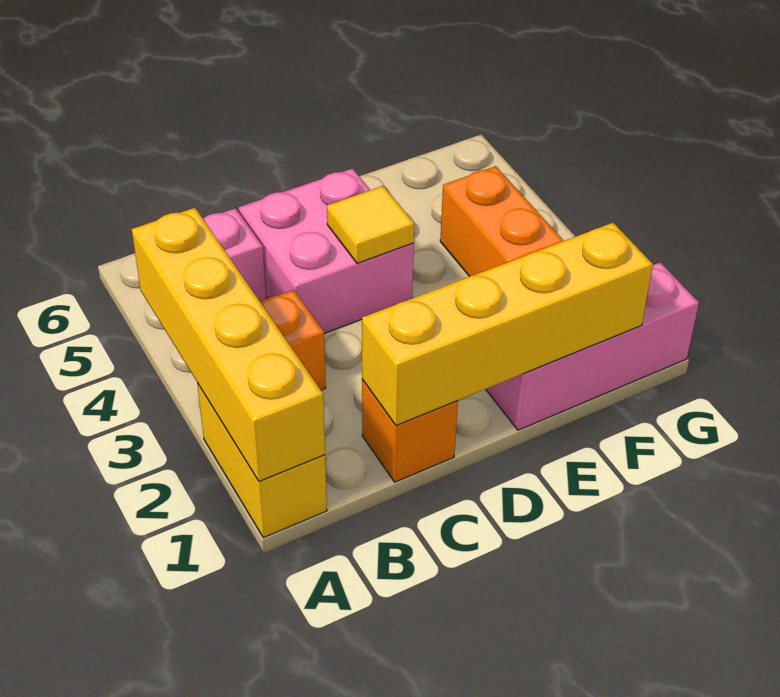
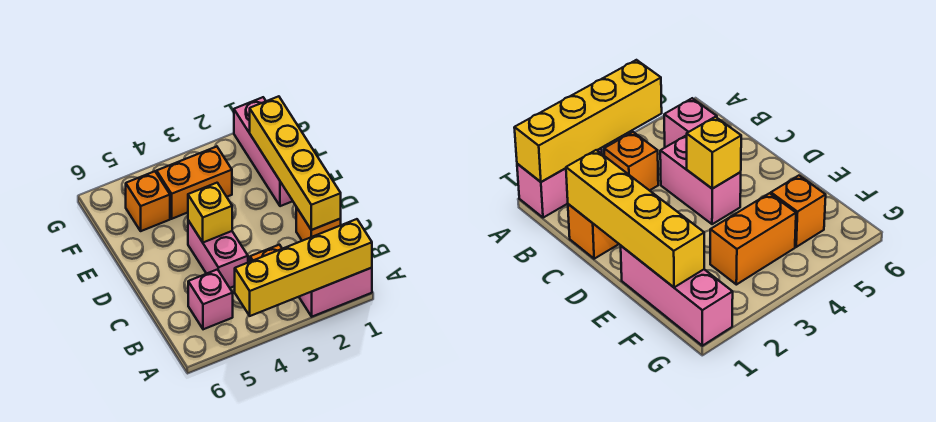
yellow brick A1:A2 level 1 -> pink brick A1:A2 level 1
pink brick C4:D5 level 1 -> pink brick C4:D4 level 1
yellow tile D4 level 2 -> yellow brick D4 level 2
none -> orange brick F5 level 1

